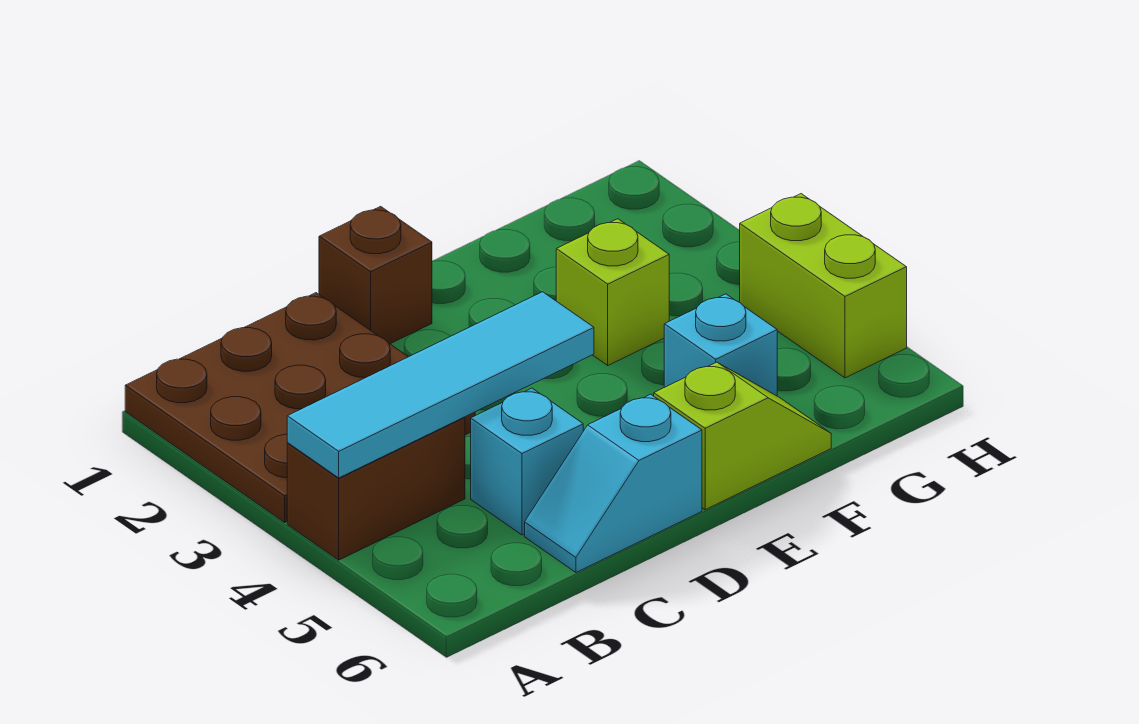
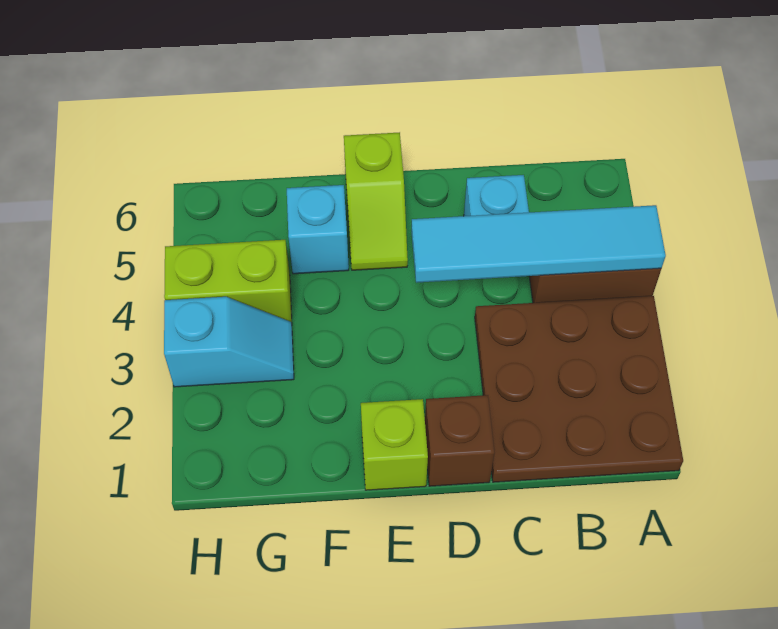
cyan slope C6:D6 level 1 top D -> cyan slope G3:H3 level 1 top H
lime slope E6:F6 level 1 top E -> lime slope E5:E6 level 1 top 6
lime brick F3 level 1 -> lime brick E1 level 1
lime brick H4:H5 level 1 -> lime brick G4:H4 level 1

